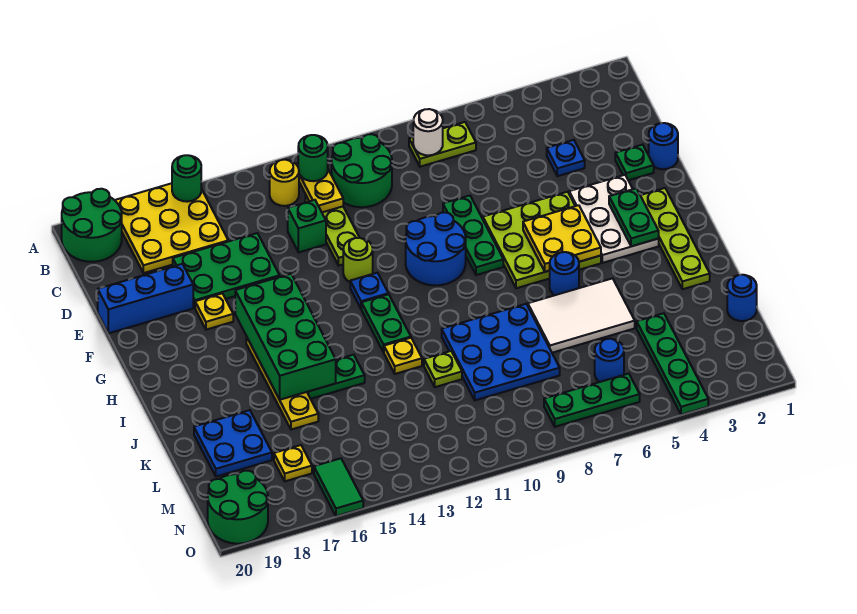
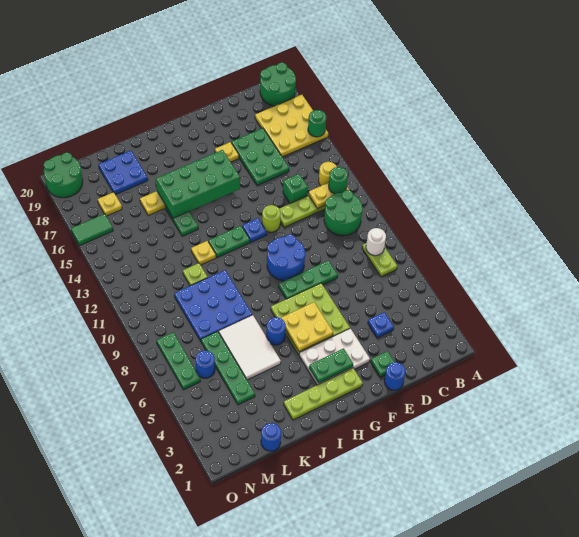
blue brick E18:E20 level 1 -> none
green plate L4:O4 level 1 -> green plate L4:L7 level 1

